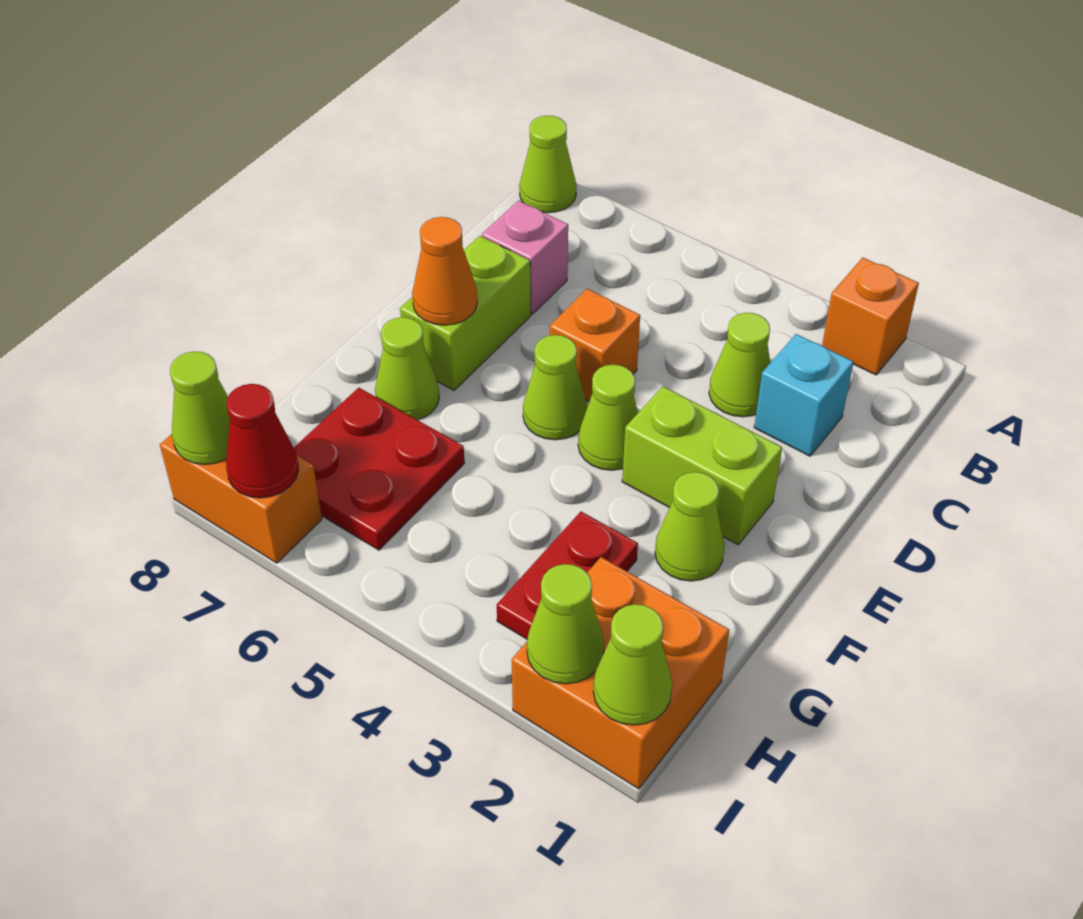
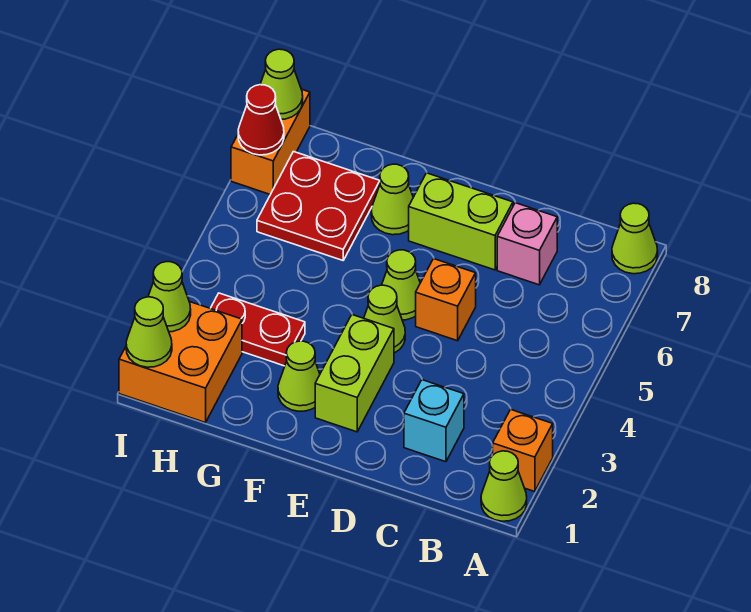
lime cone C3 level 1 -> lime cone A1 level 1
orange cone E7 level 2 -> none

